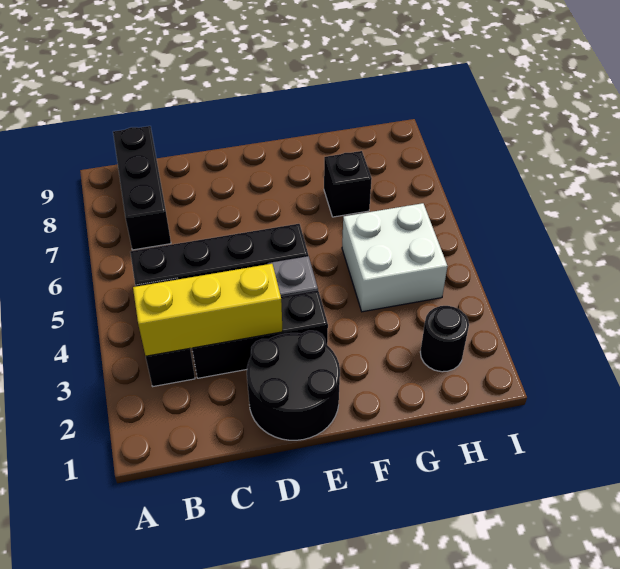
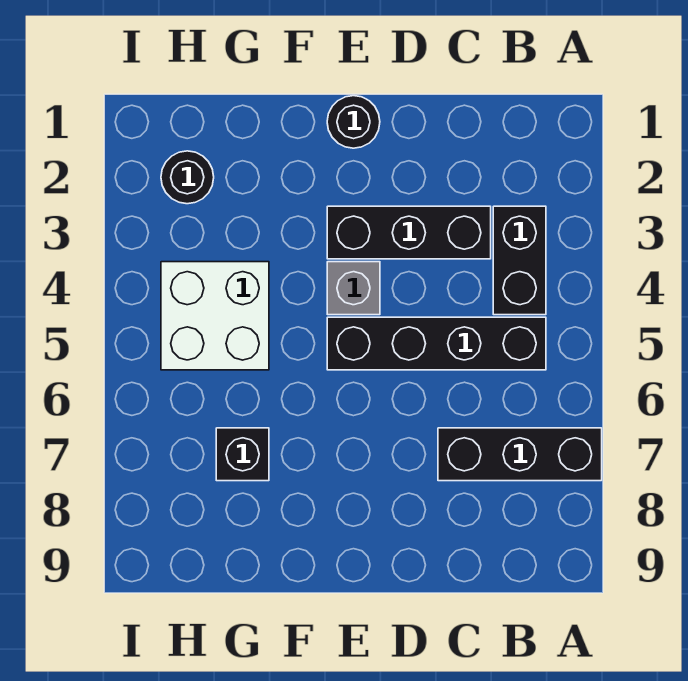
yellow brick B3:D3 level 2 -> none
black brick B7:B9 level 1 -> black brick A7:C7 level 1
black round brick D1:E2 level 1 -> black round brick E1 level 1

